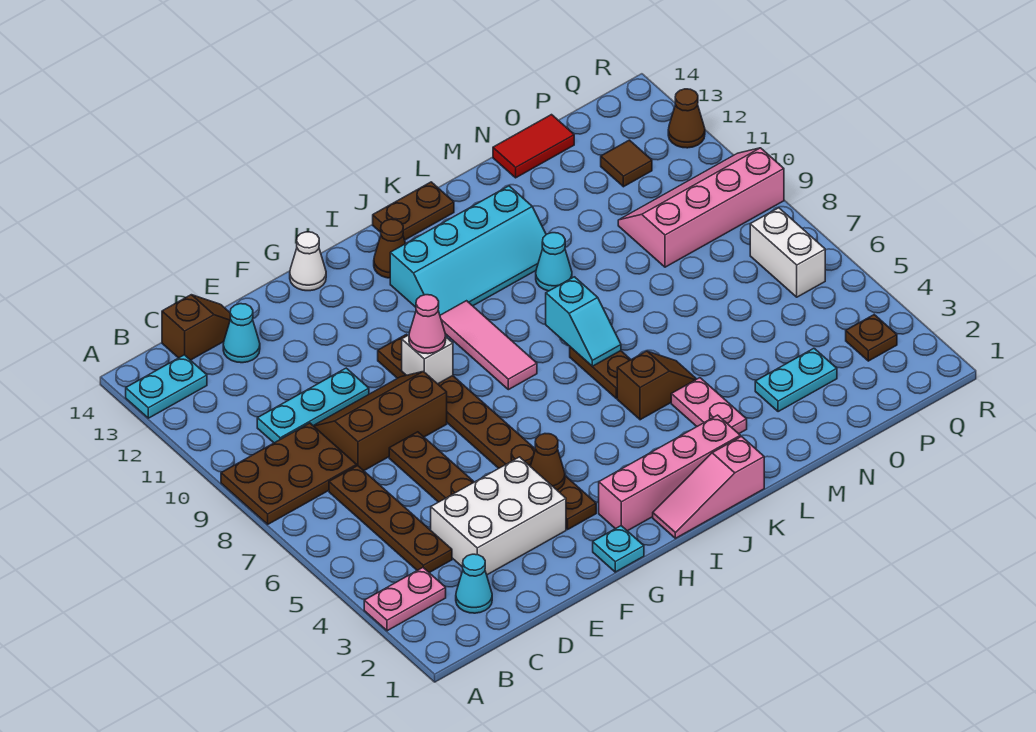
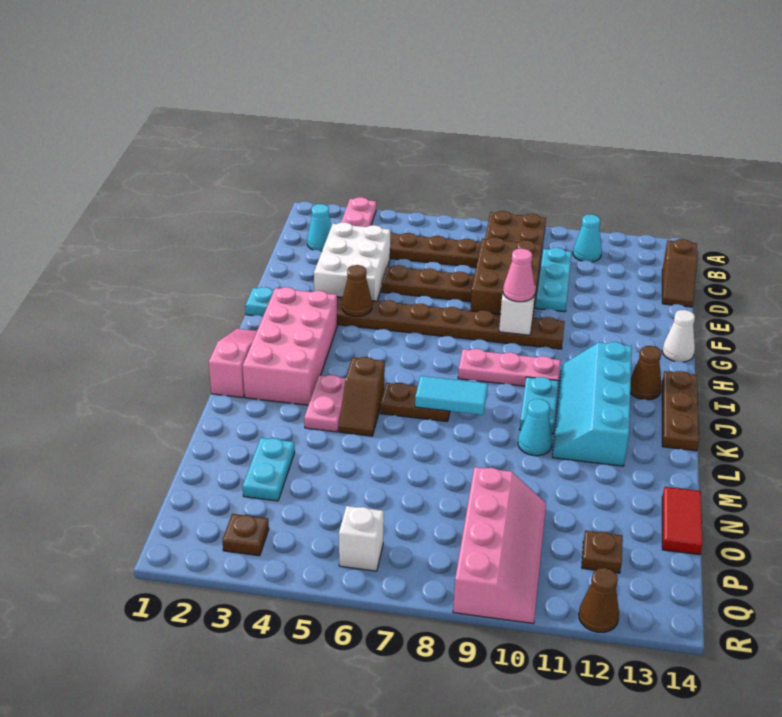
cyan plate A13:B13 level 1 -> cyan plate J10:K10 level 1
brown slope D8:F9 level 1 top 8 -> brown brick D8:F9 level 1
cyan cone D13 level 1 -> cyan cone B11 level 1
pink brick H2:K2 level 1 -> pink brick H2:K3 level 1
pink tile I8:I10 level 1 -> pink plate I8:I10 level 1
brown plate J14:K14 level 1 -> brown plate I14:K14 level 1
cyan slope K7:K8 level 2 top 8 -> cyan tile K7:K8 level 2
pink plate L3:L4 level 1 -> pink plate K4:L4 level 1
brown tile P12 level 1 -> brown plate P12 level 1
white brick Q6:Q7 level 1 -> white brick Q6 level 1

